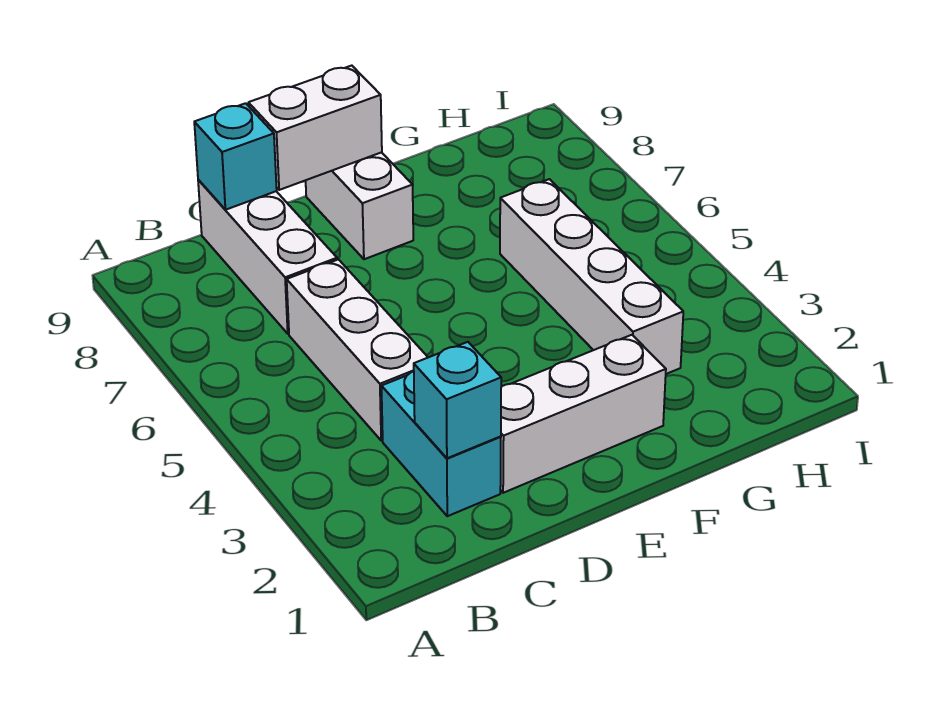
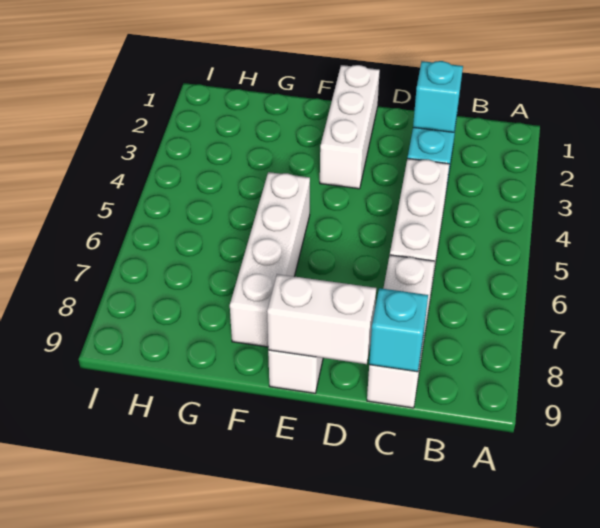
white brick D2:F2 level 1 -> white brick E1:E3 level 1
white brick G3:G6 level 1 -> white brick F5:F8 level 1

